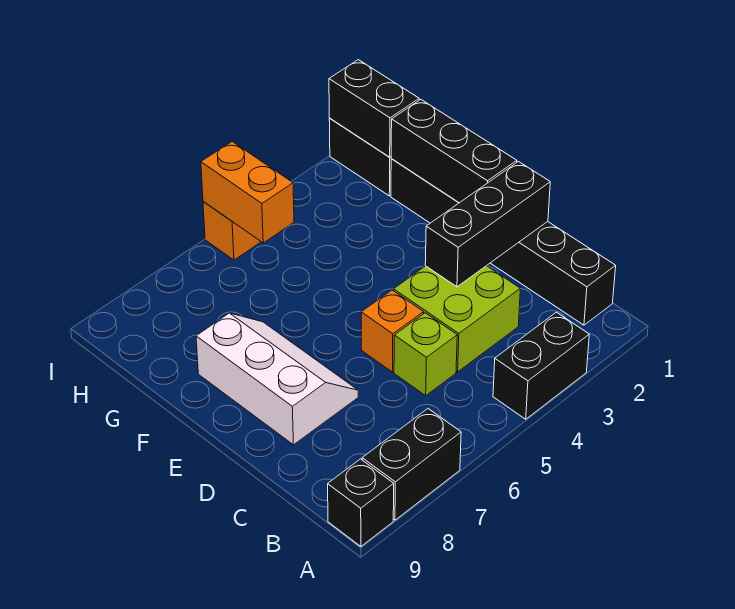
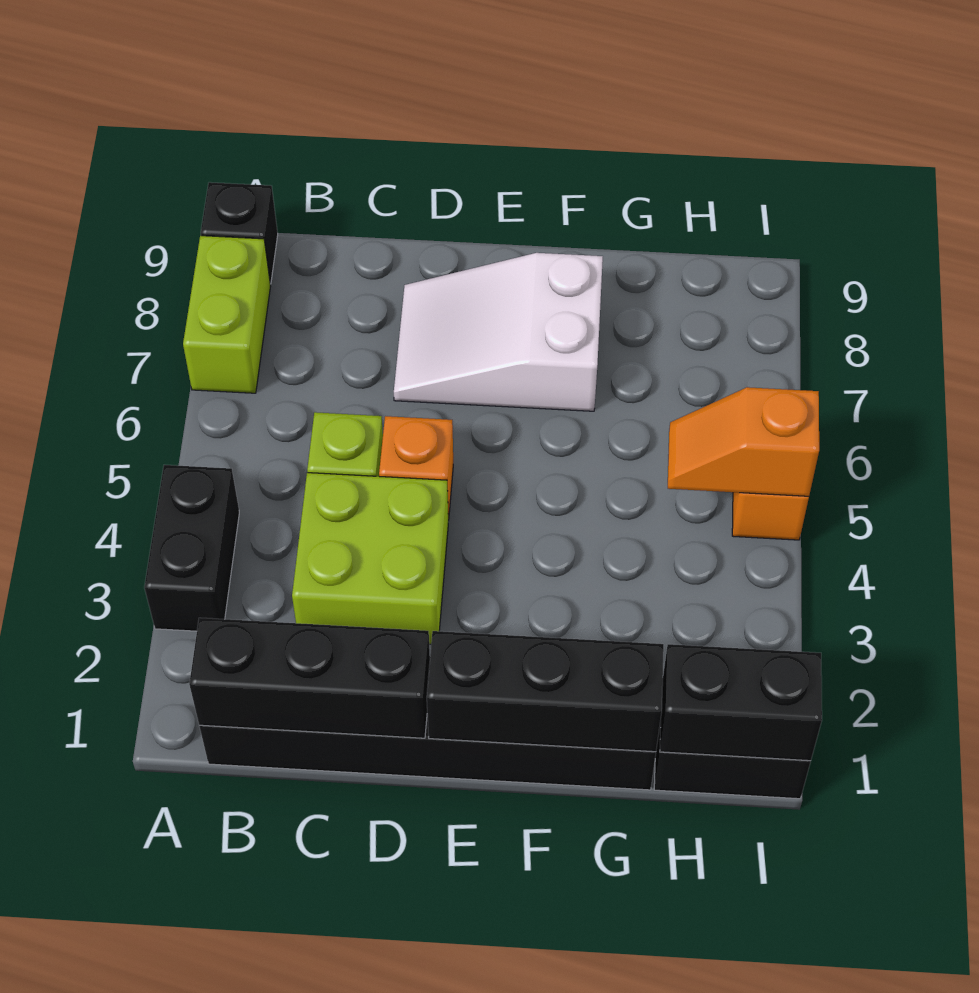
black brick A7:A8 level 1 -> lime brick A7:A8 level 1
black brick D1:D3 level 2 -> black brick B1:D1 level 2
white slope D7:F8 level 1 top 8 -> white slope D7:F8 level 1 top F
orange brick H5:I5 level 2 -> orange slope H5:I5 level 2 top I

